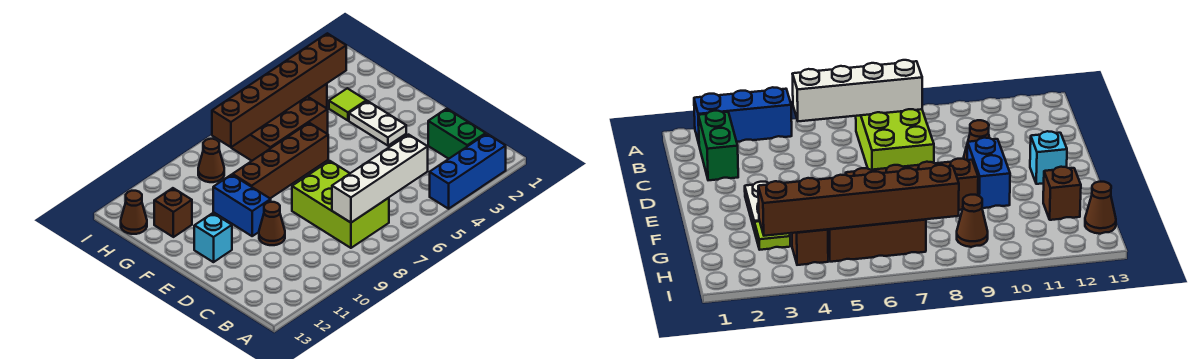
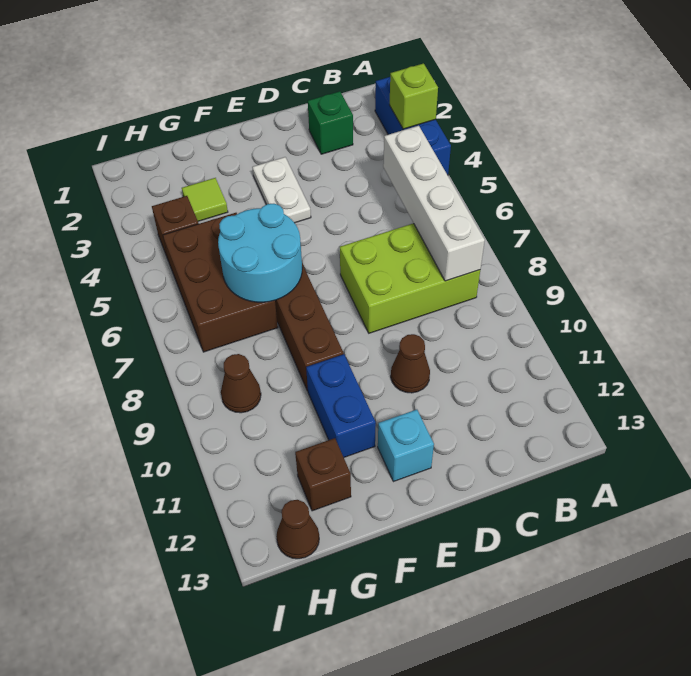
none -> lime brick A3 level 2
green brick B2:C2 level 1 -> green brick C2 level 1
white plate E3:F3 level 1 -> white plate E3:E4 level 1
blue brick E10:F10 level 1 -> blue brick F10:F11 level 1
none -> cyan round brick F6:G7 level 2
brown brick H3:H8 level 2 -> none

